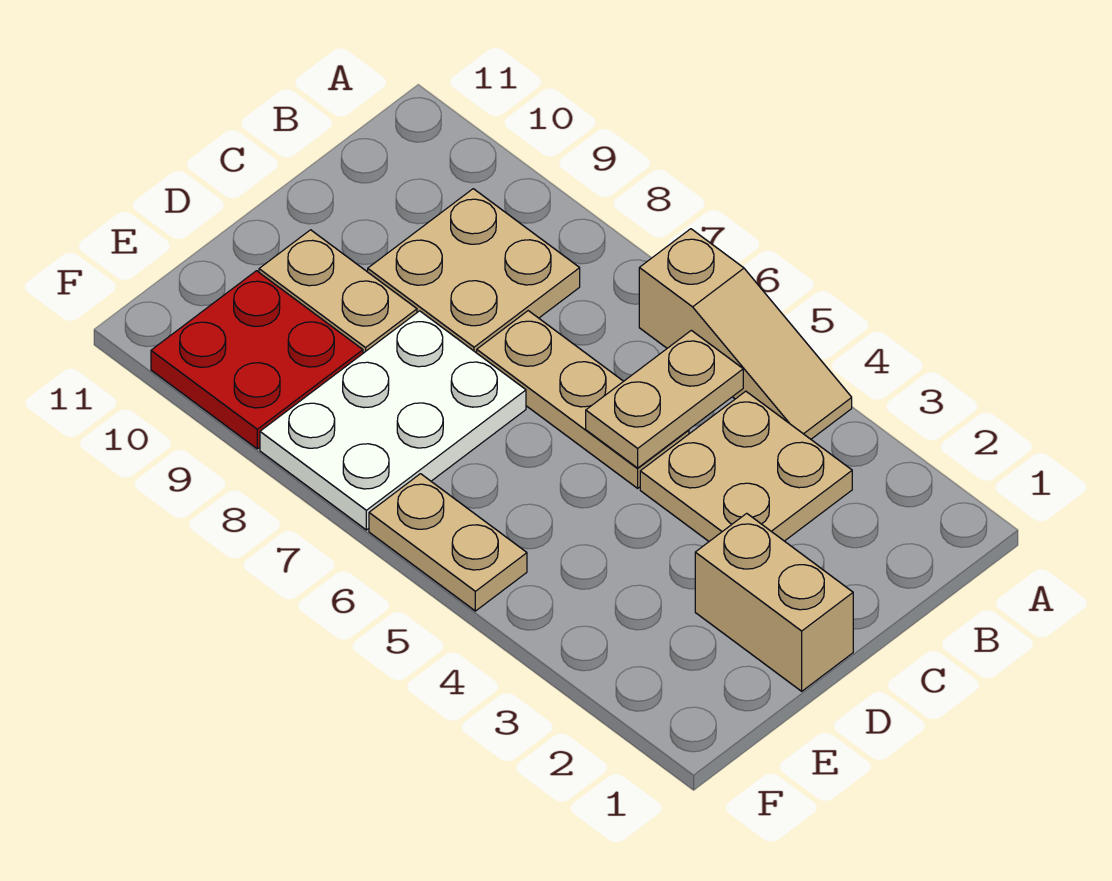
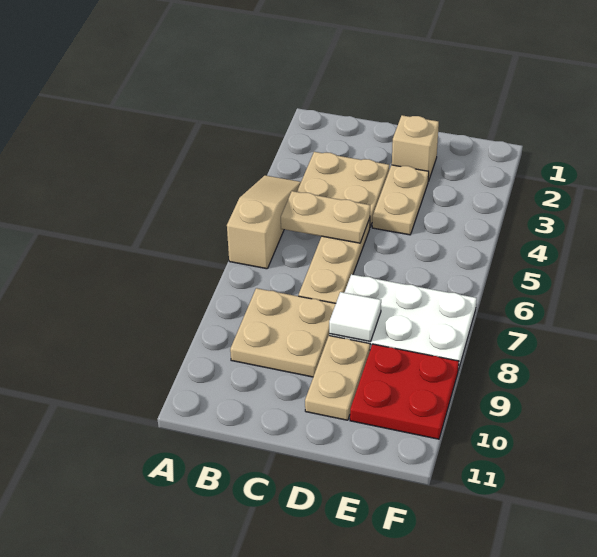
tan brick D1:D2 level 1 -> tan brick D2 level 1
none -> white tile D8 level 2
tan plate F5:F6 level 1 -> tan plate D3:D4 level 1

